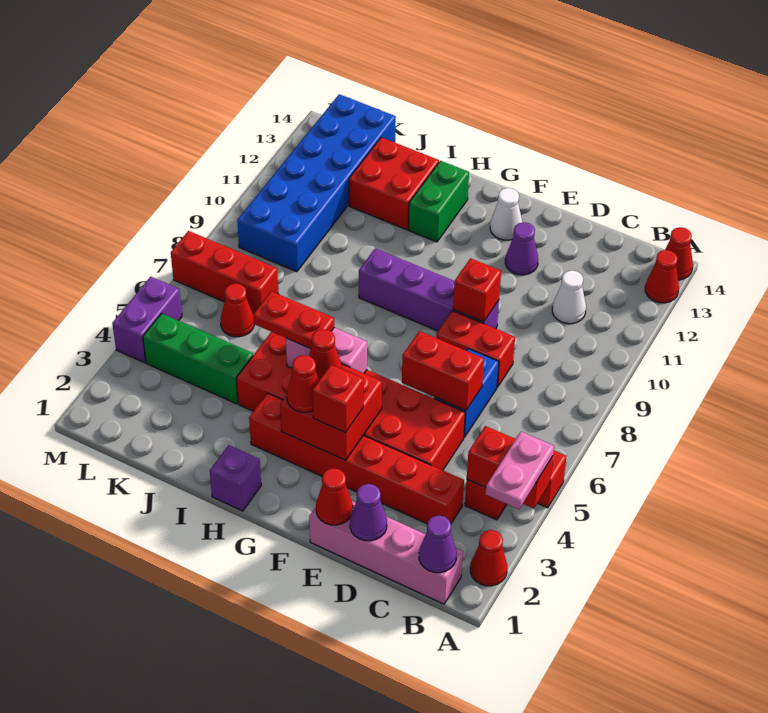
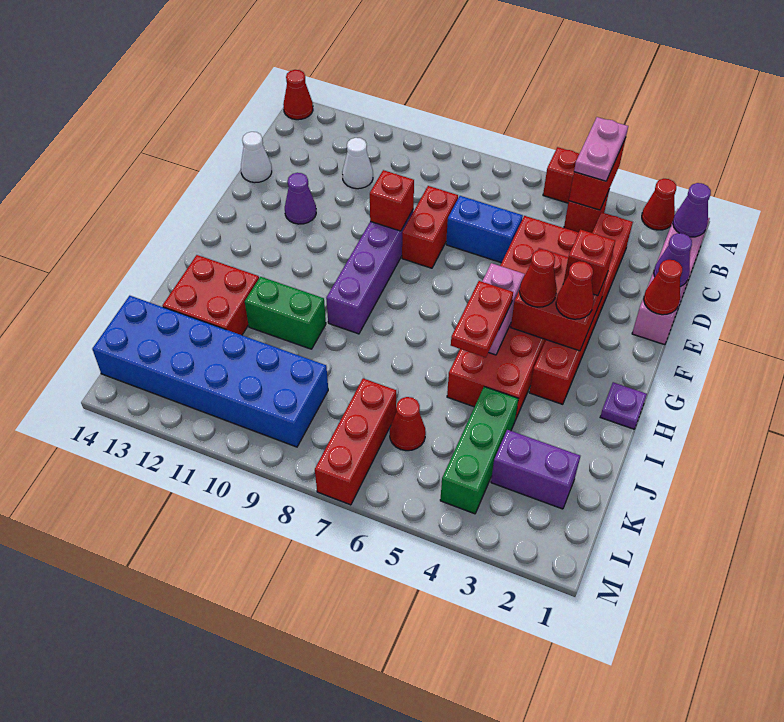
pink plate A3:A4 level 3 -> pink plate A4:B4 level 3
red cone A13 level 1 -> none
red brick D6:E6 level 2 -> none
white cone F13 level 1 -> white cone D14 level 1
purple brick H1 level 1 -> purple plate H1 level 1
green brick H12:H13 level 1 -> green brick I10:I11 level 1
purple brick M4:M5 level 1 -> purple brick K2:K3 level 1

